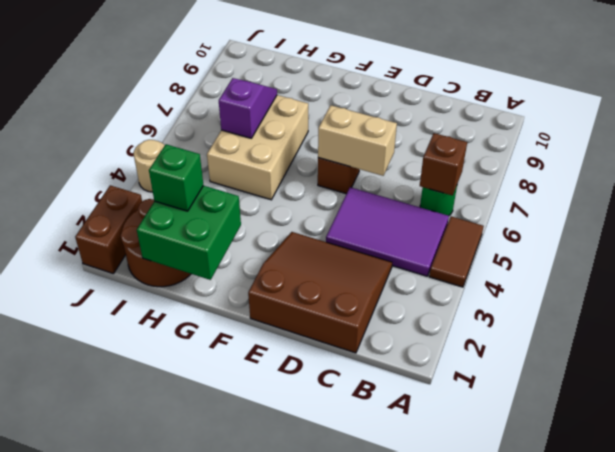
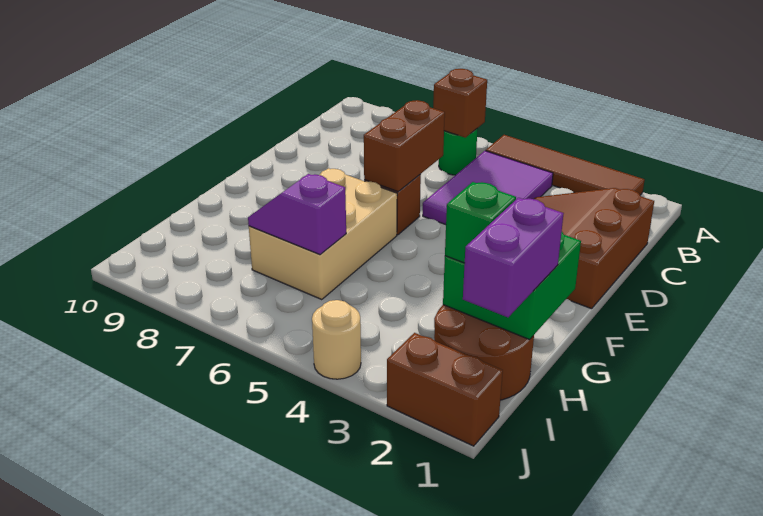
brown tile A4:A5 level 1 -> brown tile A2:A5 level 1
tan brick D6:E6 level 2 -> brown brick D6:E6 level 2
tan brick G5:H7 level 1 -> tan brick F6:H7 level 1
none -> purple brick H1:I1 level 3

